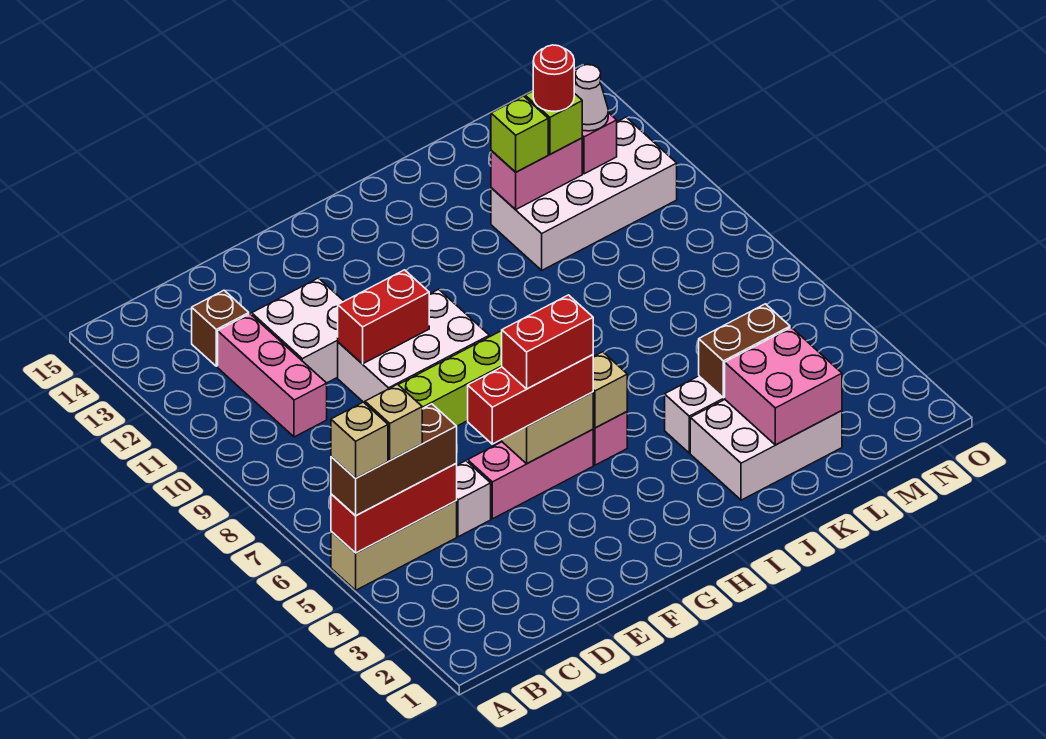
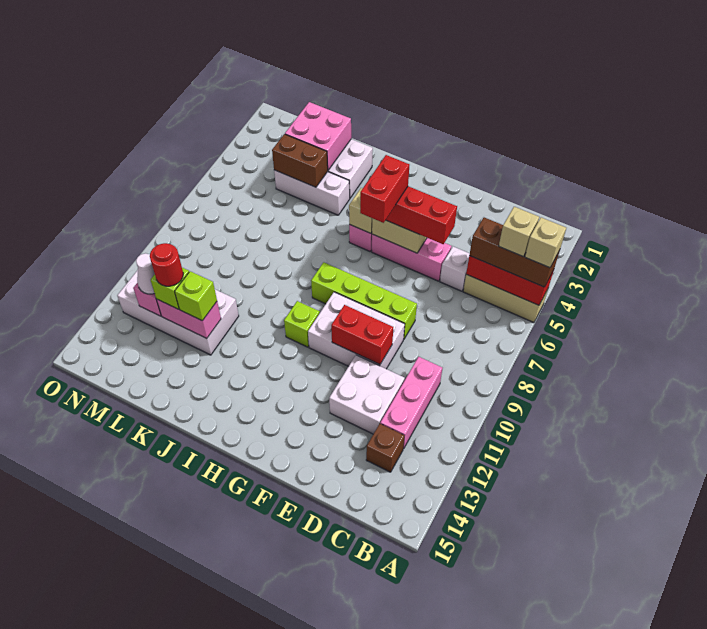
red brick F5:G5 level 4 -> red brick G5:G6 level 4
none -> lime brick H10 level 1

